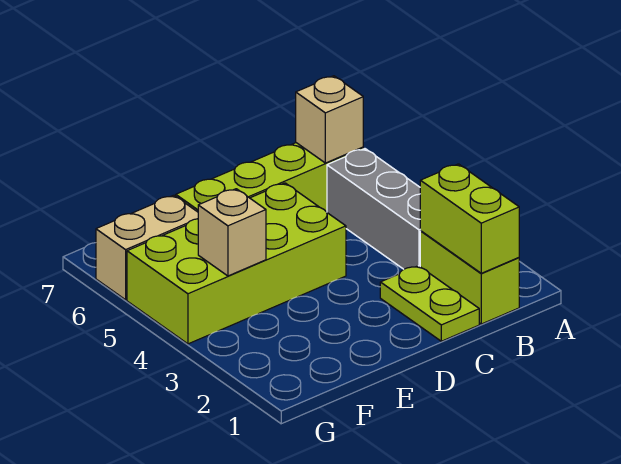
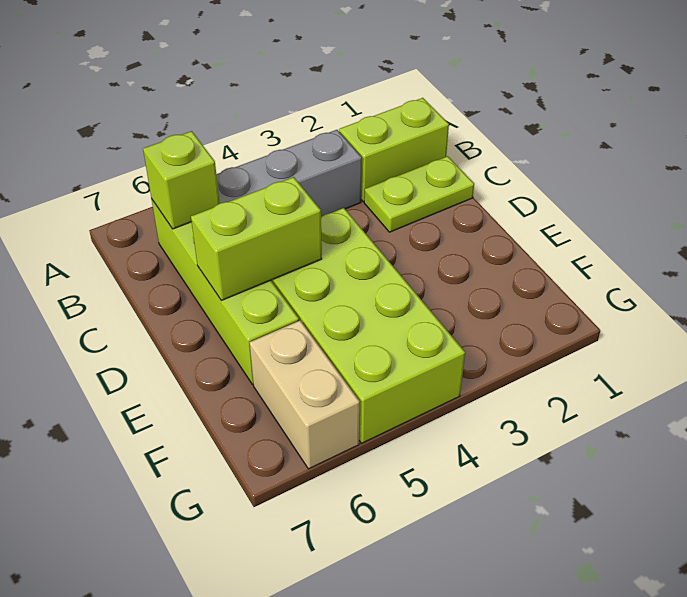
lime brick B1:B2 level 2 -> lime brick D5:D6 level 2
tan brick B6 level 2 -> lime brick B6 level 2
tan brick F4 level 2 -> none

